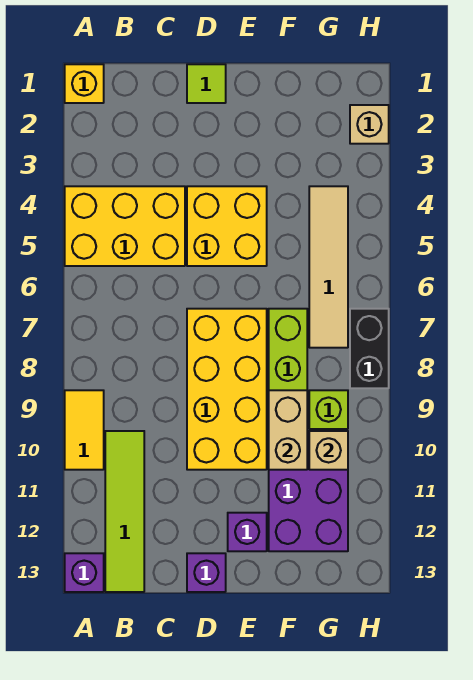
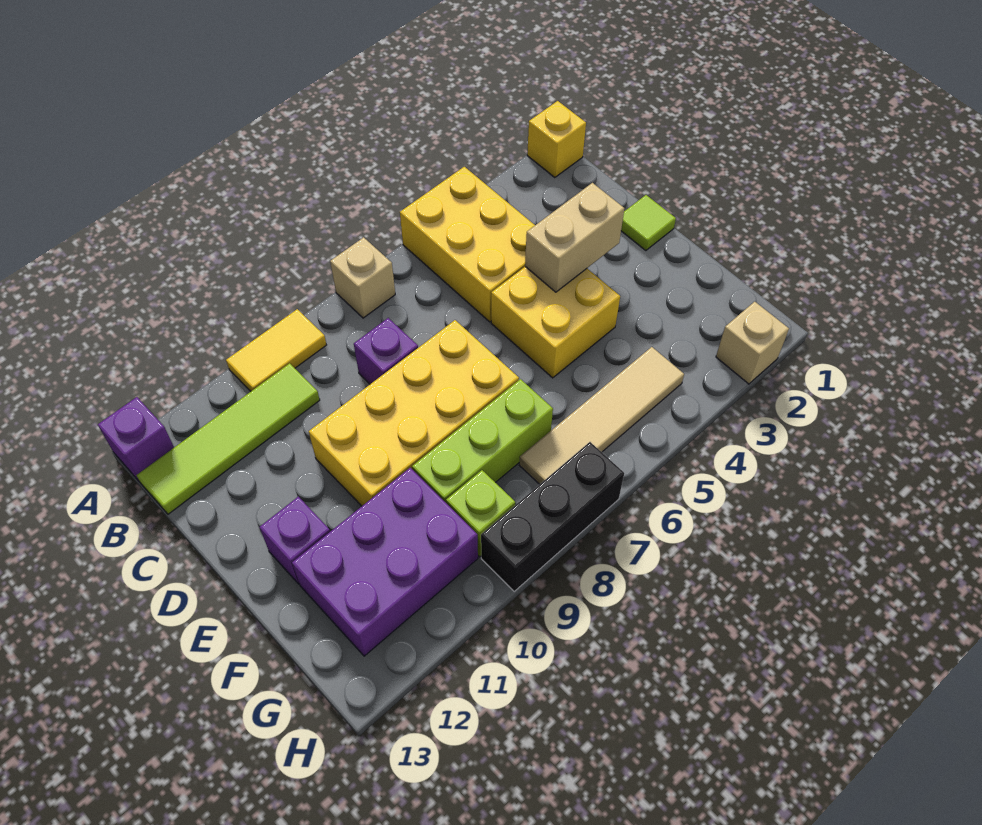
purple brick D13 level 1 -> purple brick C8 level 1
tan brick F9:F10 level 2 -> tan brick D3:D4 level 2
tan brick G10 level 2 -> tan brick A7 level 1
black brick H7:H8 level 1 -> black brick H7:H9 level 1

